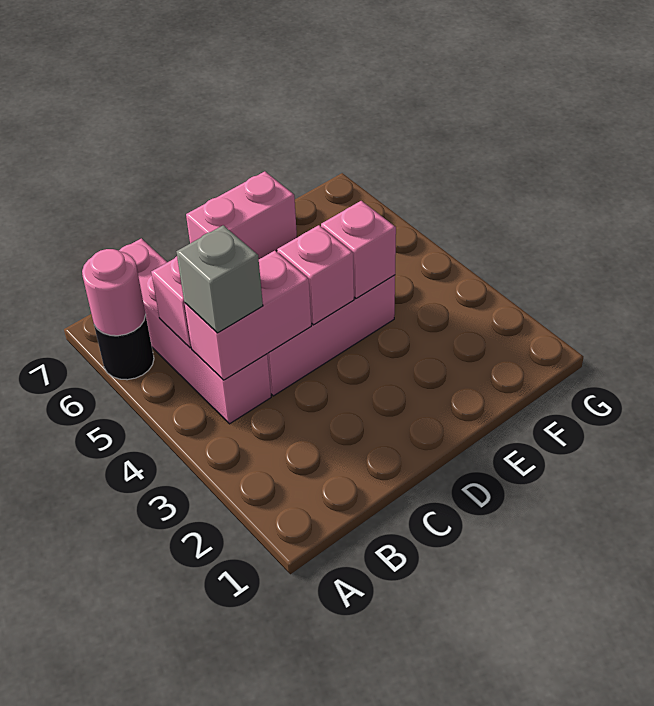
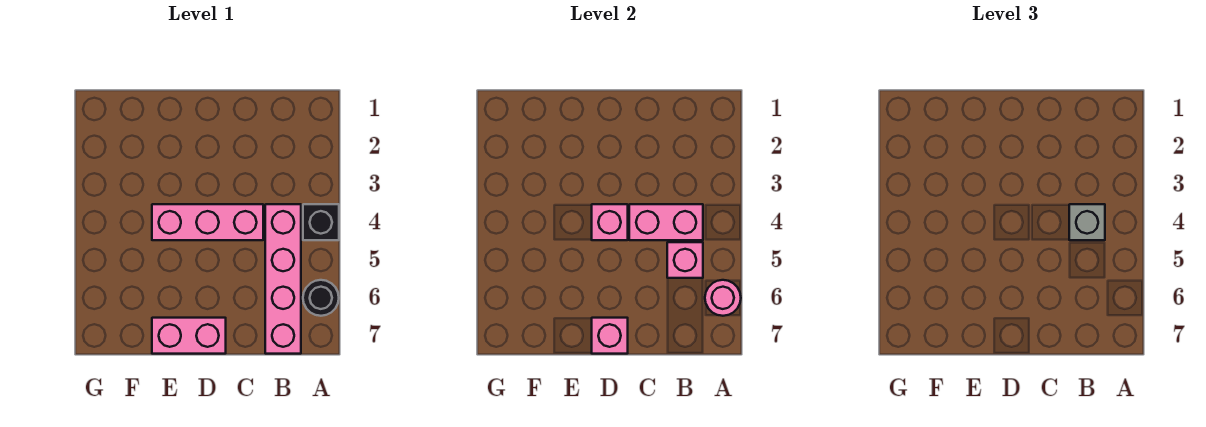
none -> black brick A4 level 1
pink brick E4 level 2 -> pink brick D7 level 2

